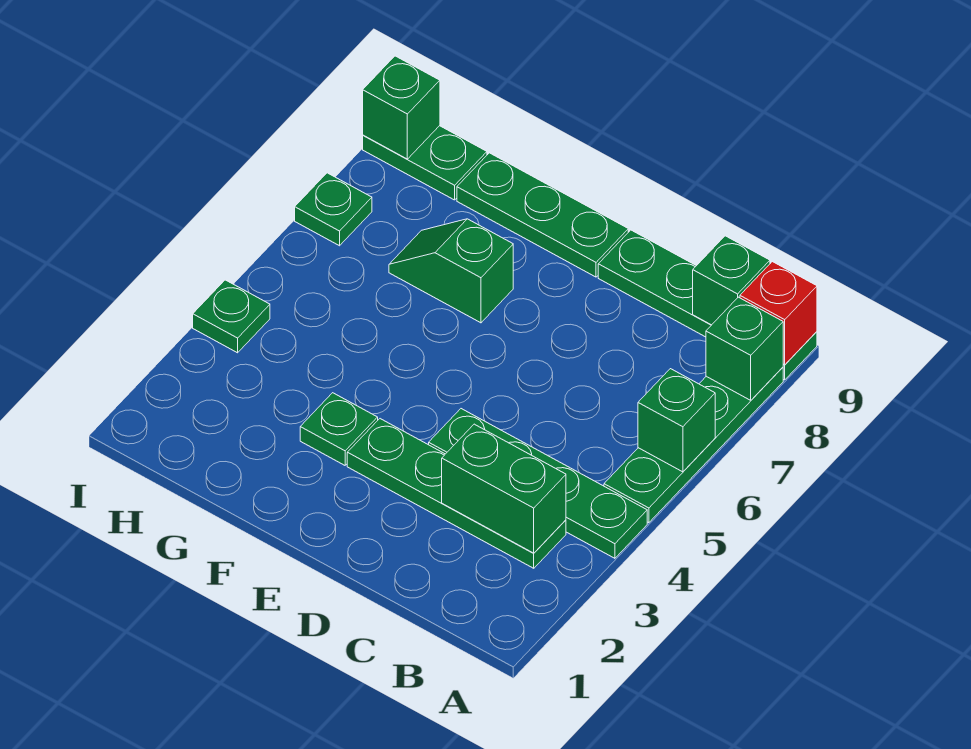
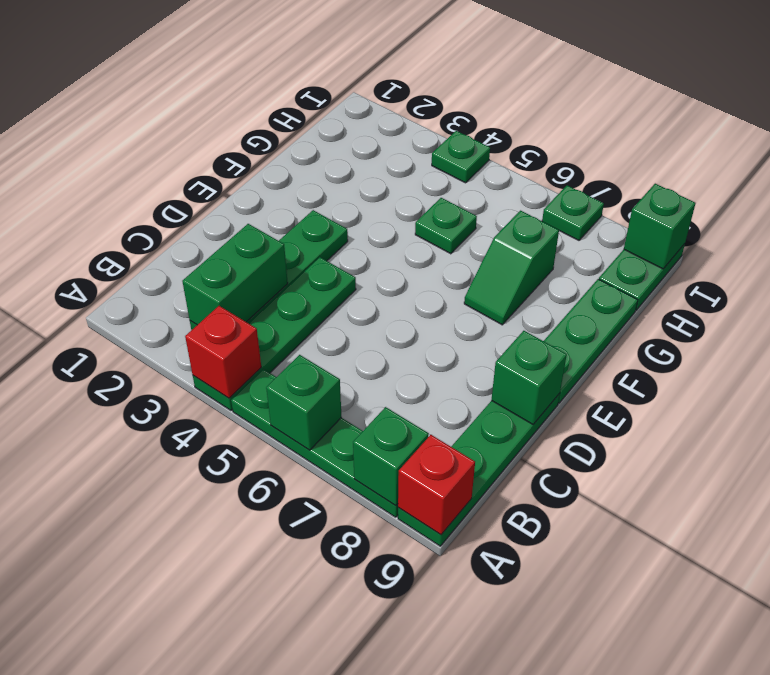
none -> red brick A4 level 2
green brick B9 level 2 -> green brick D9 level 2
green plate F3 level 1 -> green plate G5 level 1
green slope F7:G7 level 1 top F -> green slope F7:G7 level 1 top G

